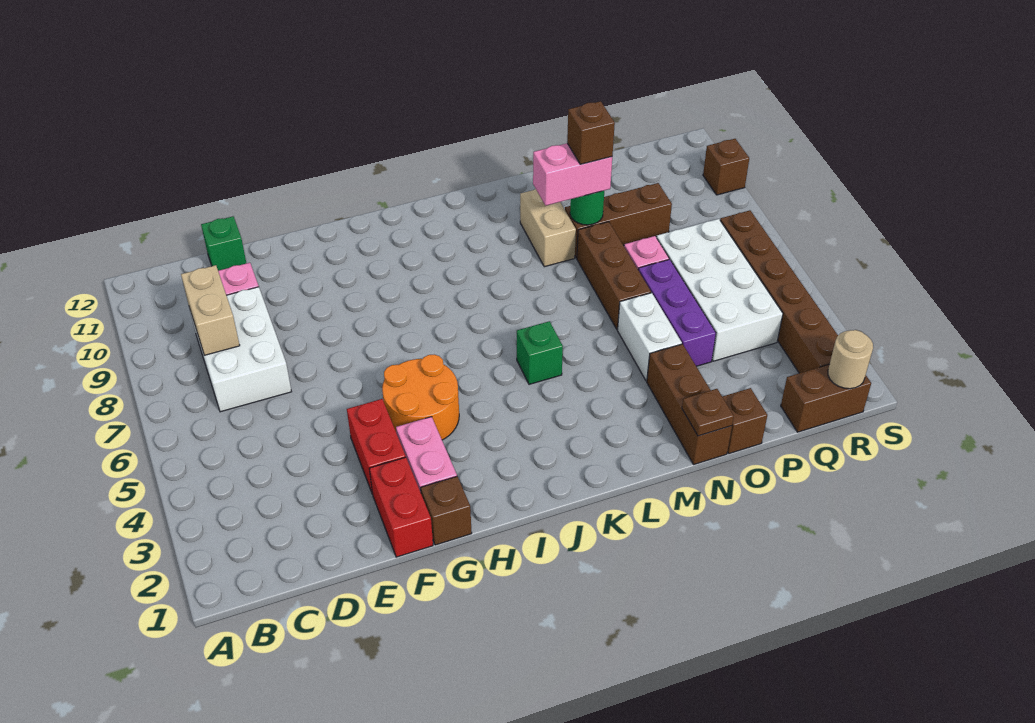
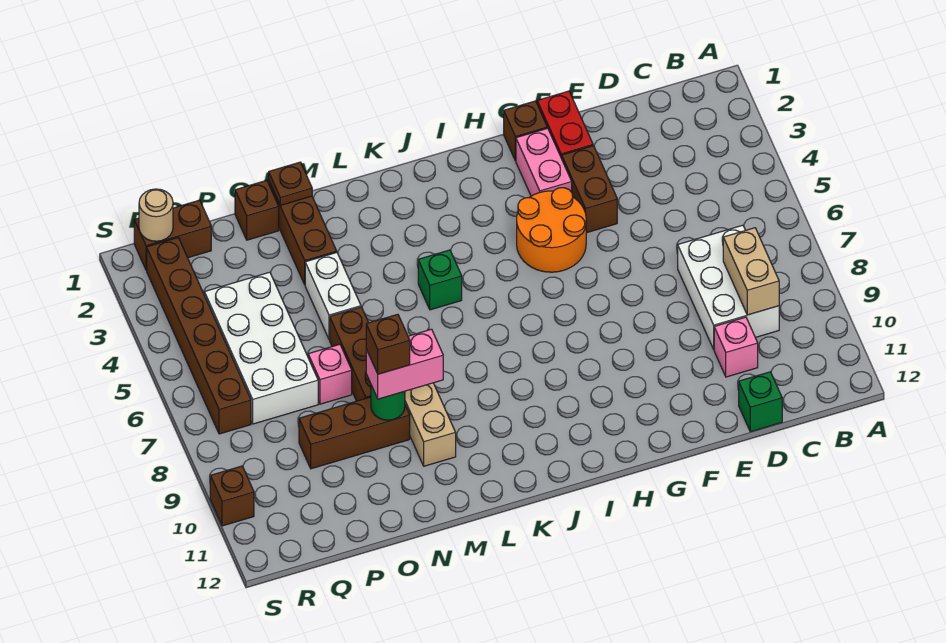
red brick F3:F4 level 1 -> brown brick F3:F4 level 1
purple brick O4:O6 level 1 -> none

